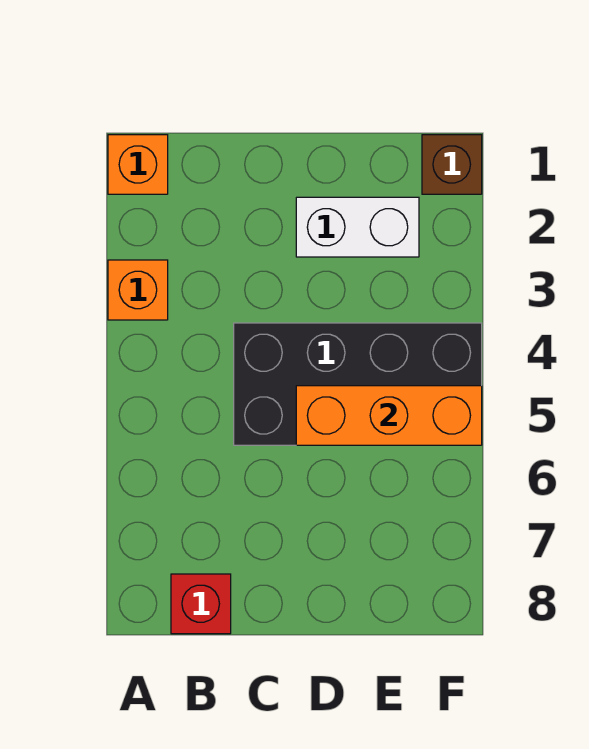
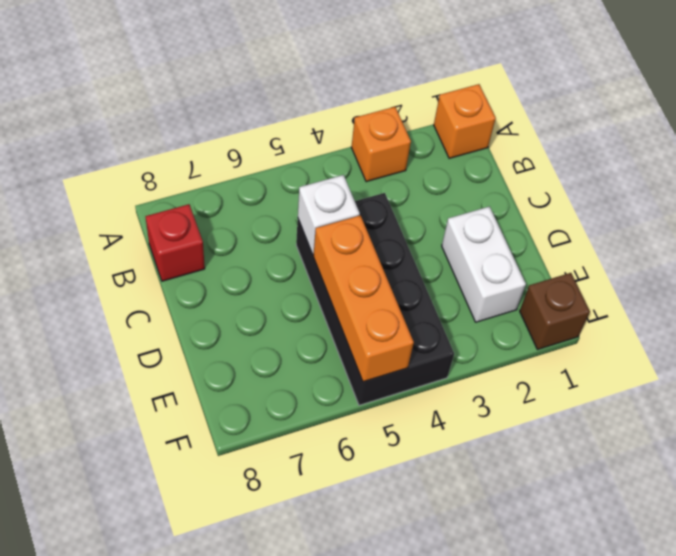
none -> white brick C5 level 2

